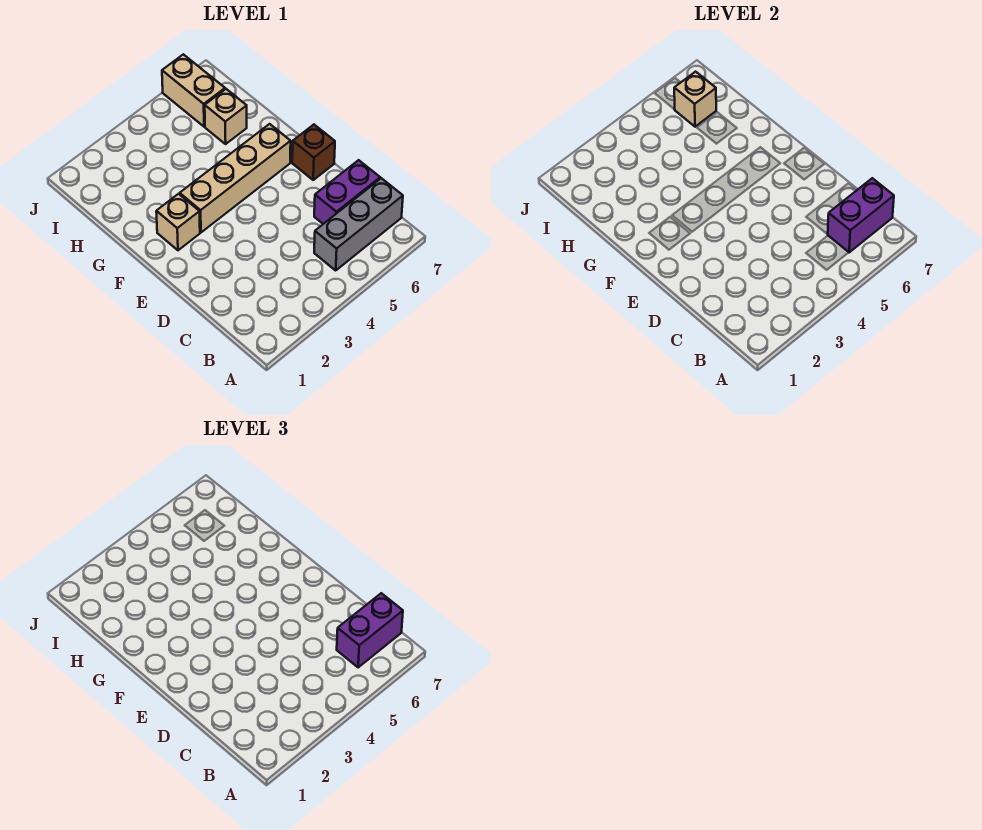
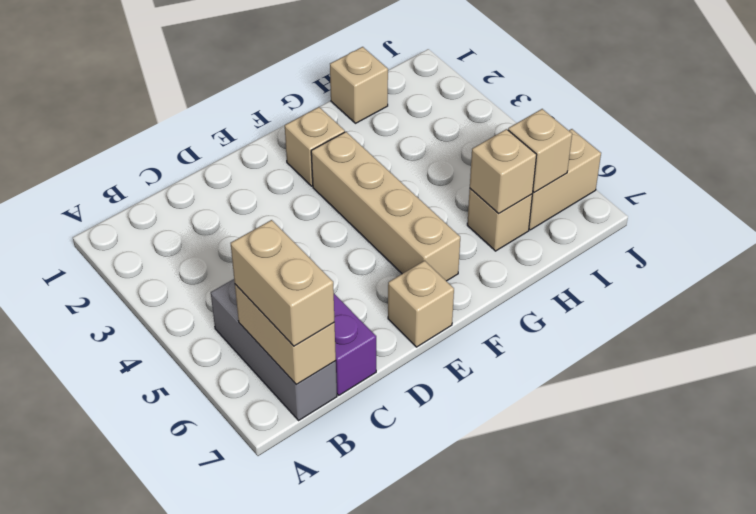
purple brick B6:B7 level 2 -> tan brick B6:B7 level 2
purple brick B6:B7 level 3 -> tan brick B6:B7 level 3
brown brick E7 level 1 -> tan brick E7 level 1
none -> tan brick H1 level 1
none -> tan brick H6 level 2

